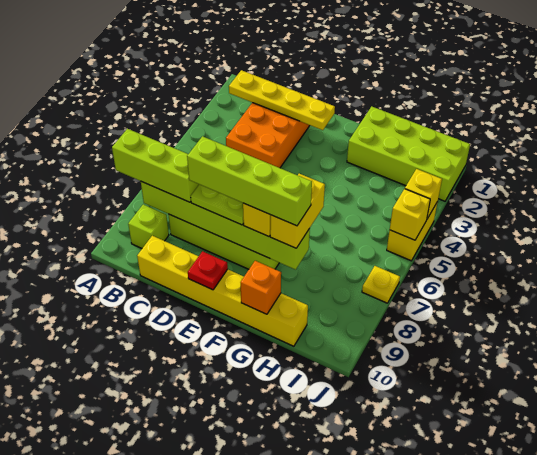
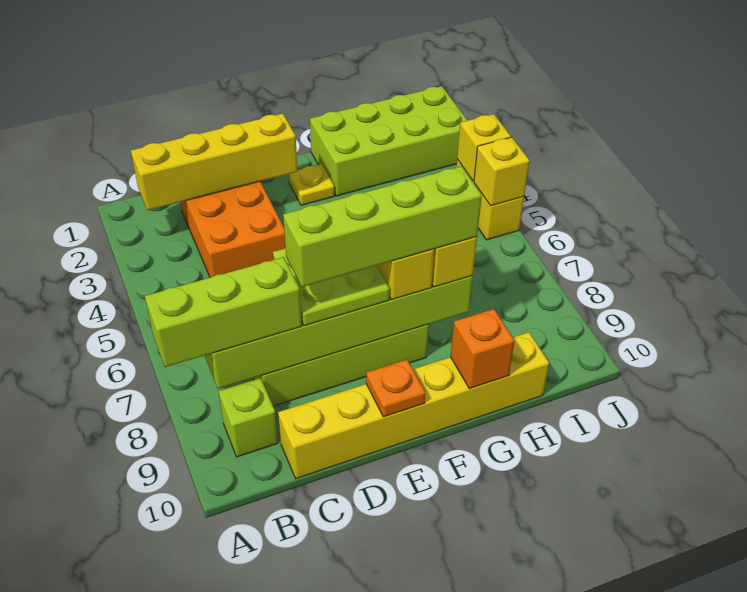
yellow plate B2:E2 level 2 -> yellow brick B2:E2 level 2
red plate E10 level 2 -> orange plate E10 level 2
yellow plate J7 level 1 -> yellow plate F2 level 1

